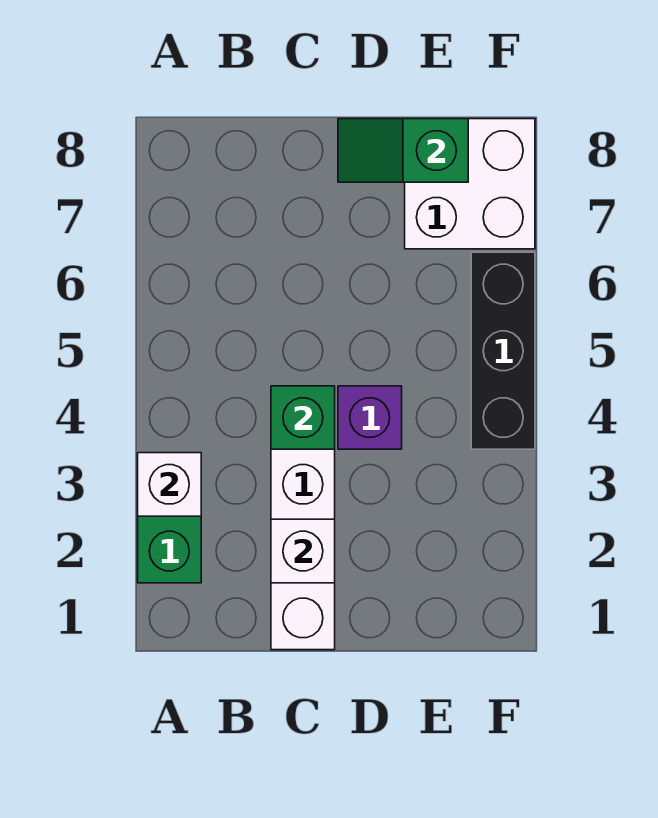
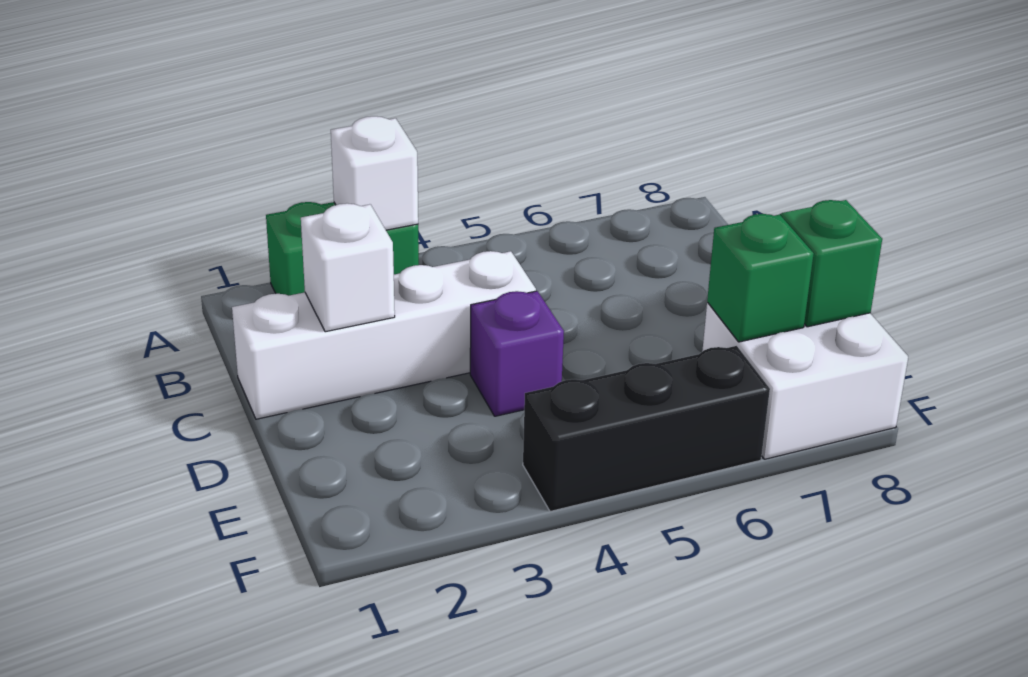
green brick C4 level 2 -> green brick E7 level 2

